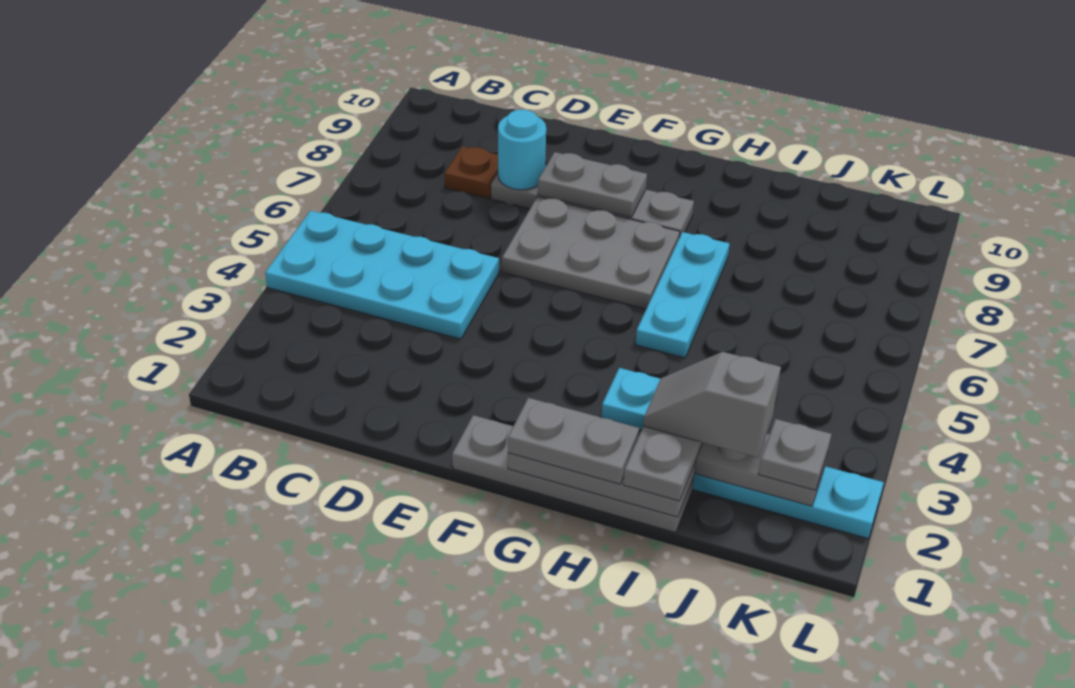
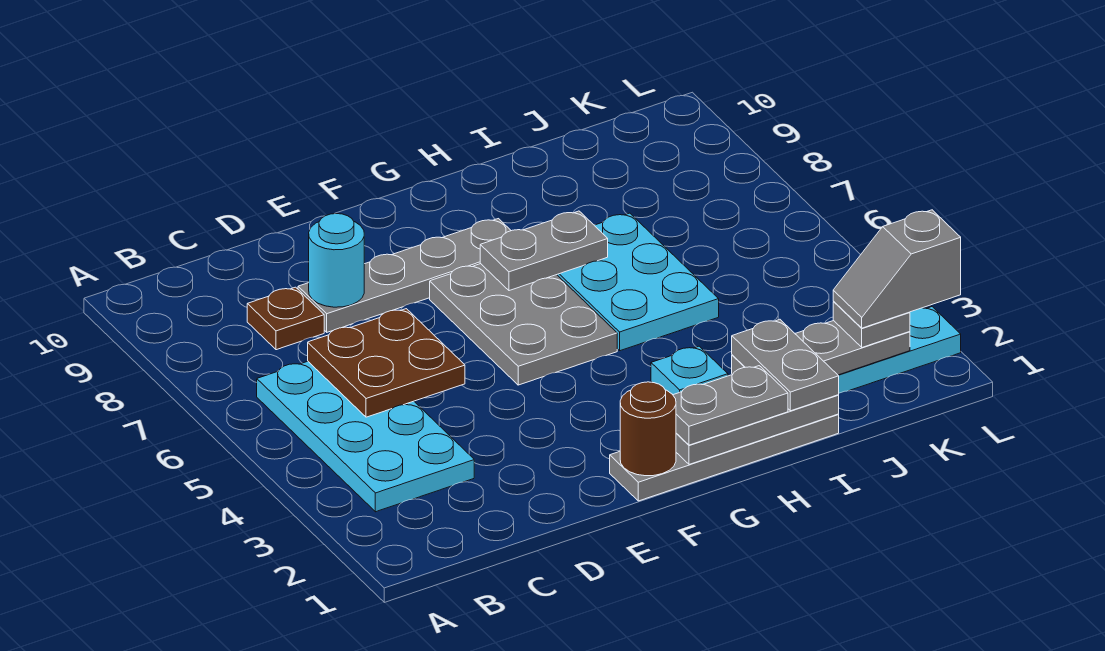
cyan plate A4:D5 level 1 -> cyan plate B3:C6 level 1
none -> brown plate C5:D6 level 2
grey plate E6:G7 level 1 -> grey plate F5:G7 level 1
grey plate E8:F8 level 2 -> grey plate G7:H7 level 2
none -> brown round brick F1 level 2
cyan plate H5:H7 level 1 -> cyan plate H5:I7 level 1
grey slope I2:J2 level 4 top J -> grey slope K2:L2 level 4 top L

